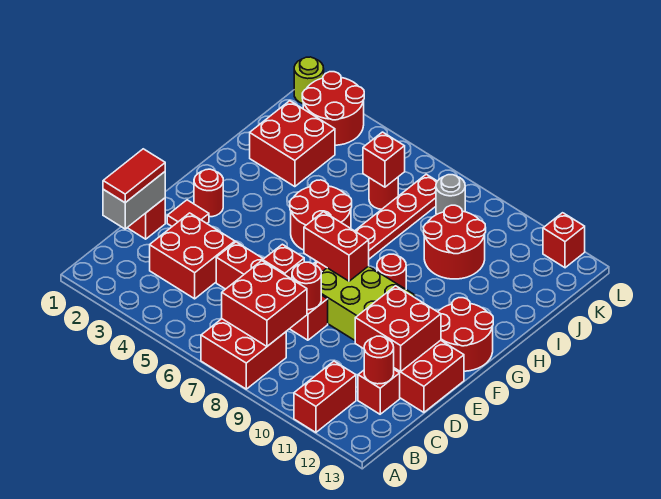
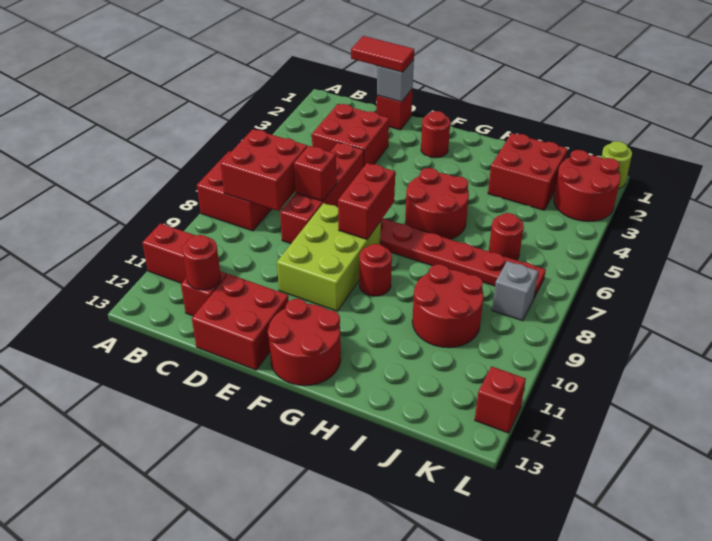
grey brick C1:D1 level 2 -> grey brick D1 level 2
red round brick D8 level 2 -> none
red brick D11:E12 level 2 -> none
red tile E2 level 1 -> none
red brick J6 level 2 -> none
grey round brick K8 level 1 -> grey brick K8 level 1

